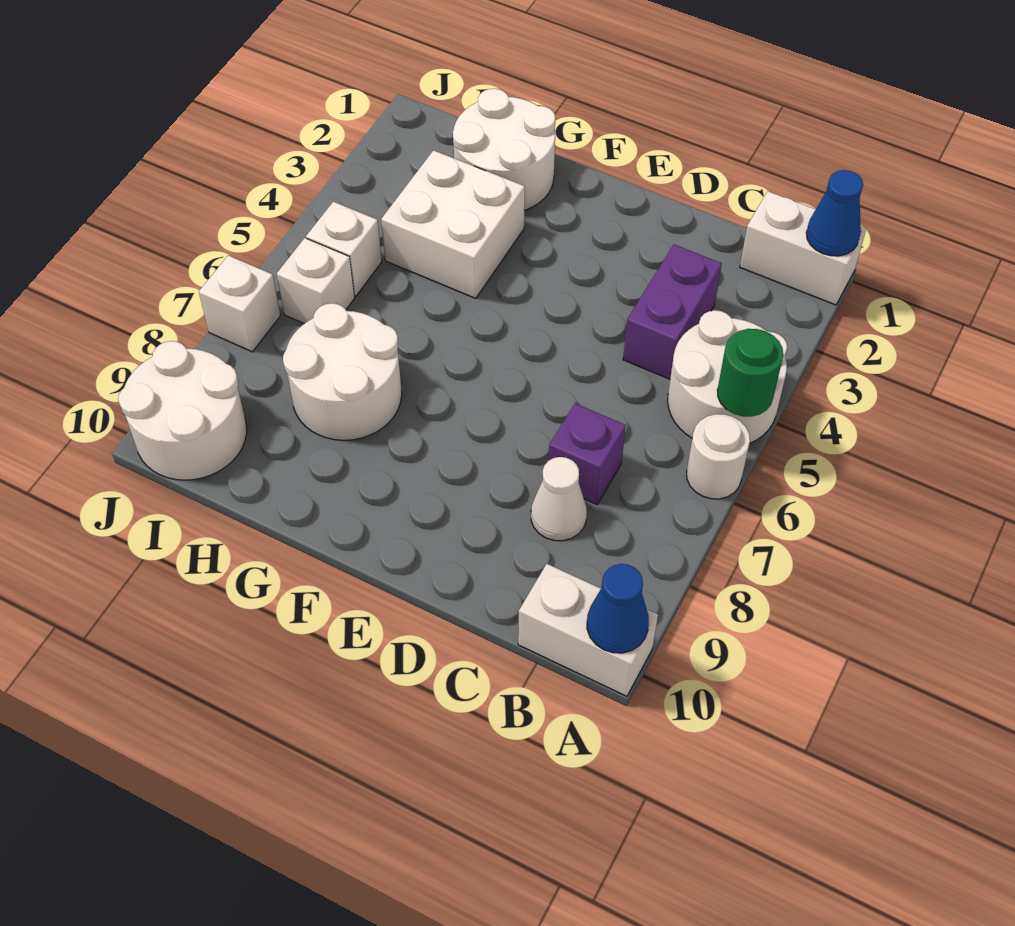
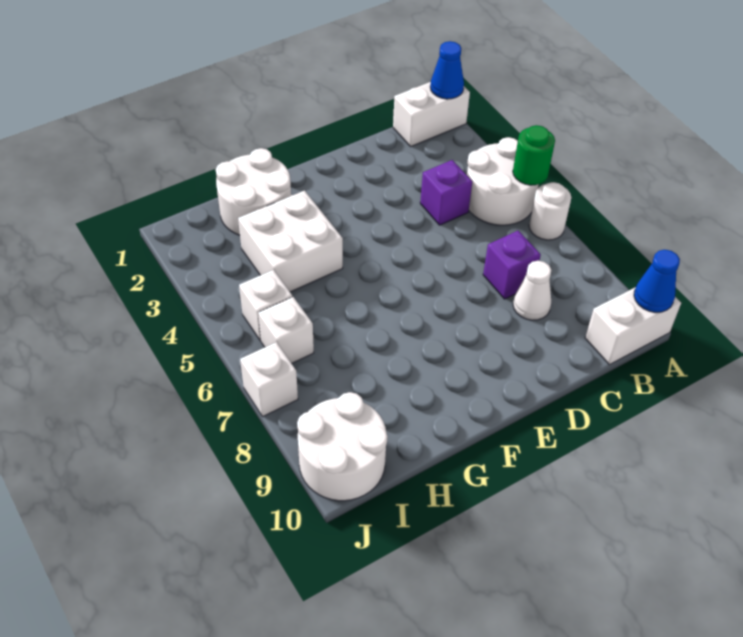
purple brick C3:C4 level 1 -> purple brick C4 level 1
white round brick G7:H8 level 1 -> none

